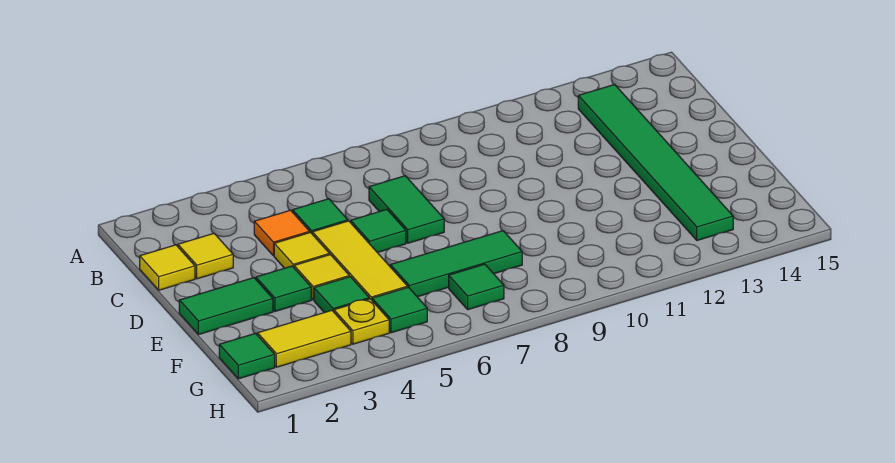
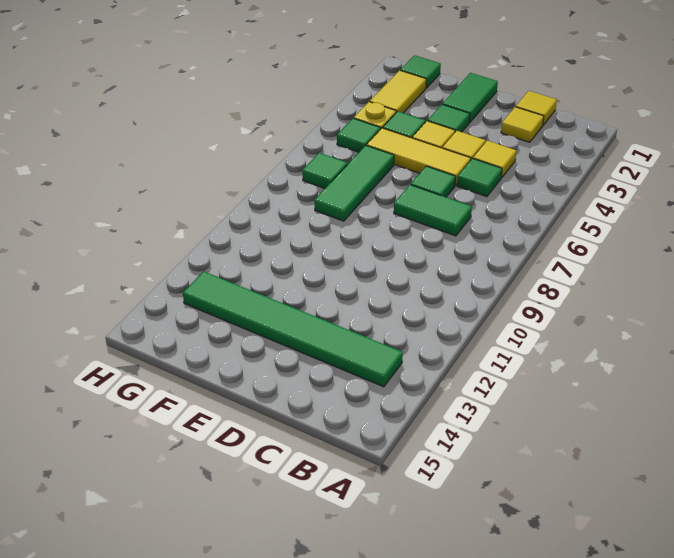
orange tile C4 level 1 -> yellow tile C4 level 1

